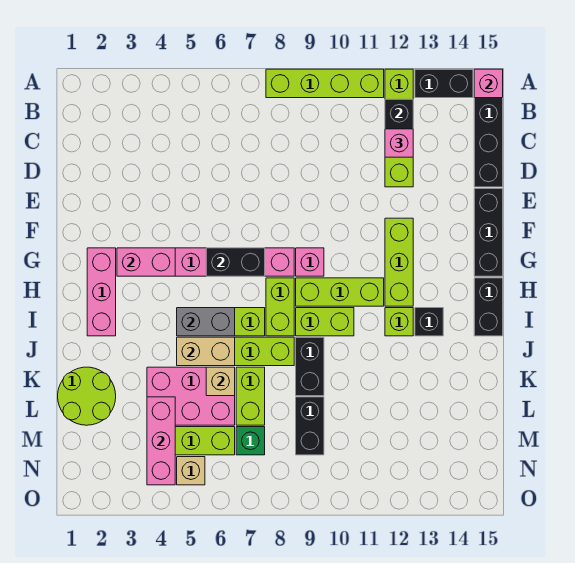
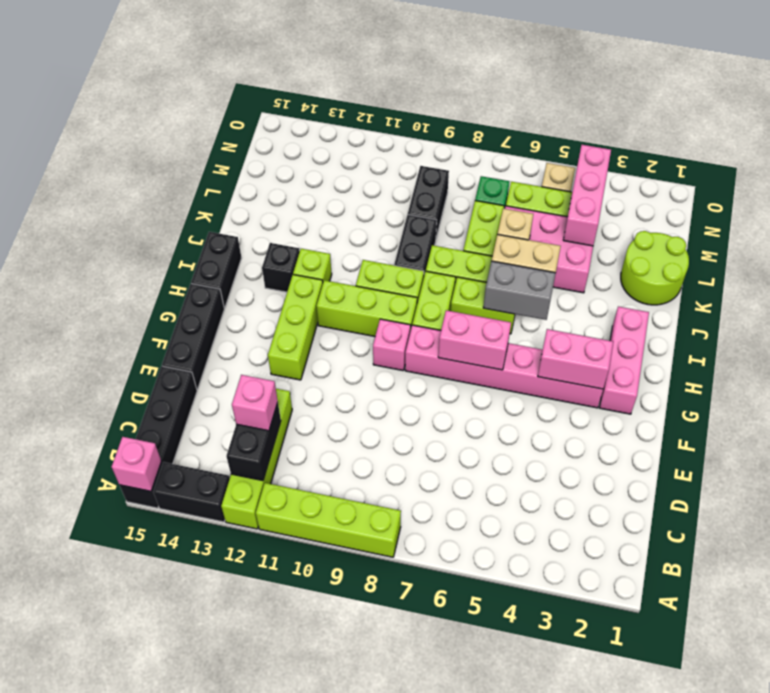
black brick G6:G7 level 2 -> pink brick G6:G7 level 2

